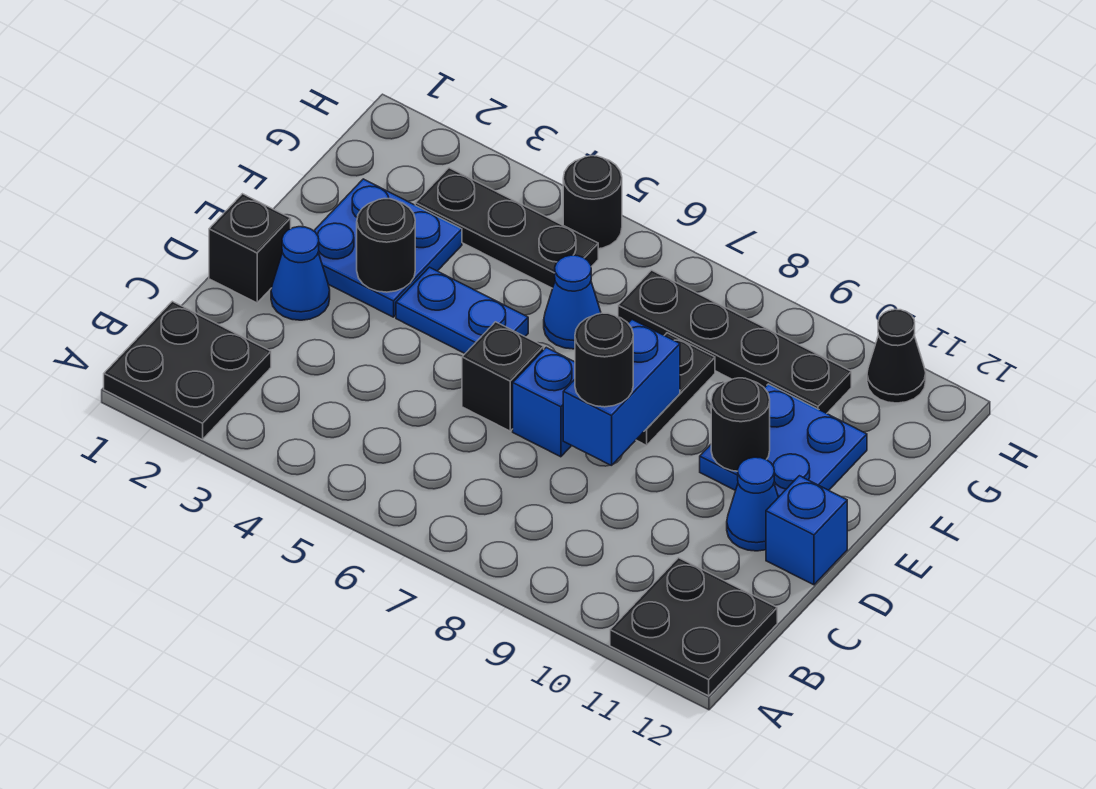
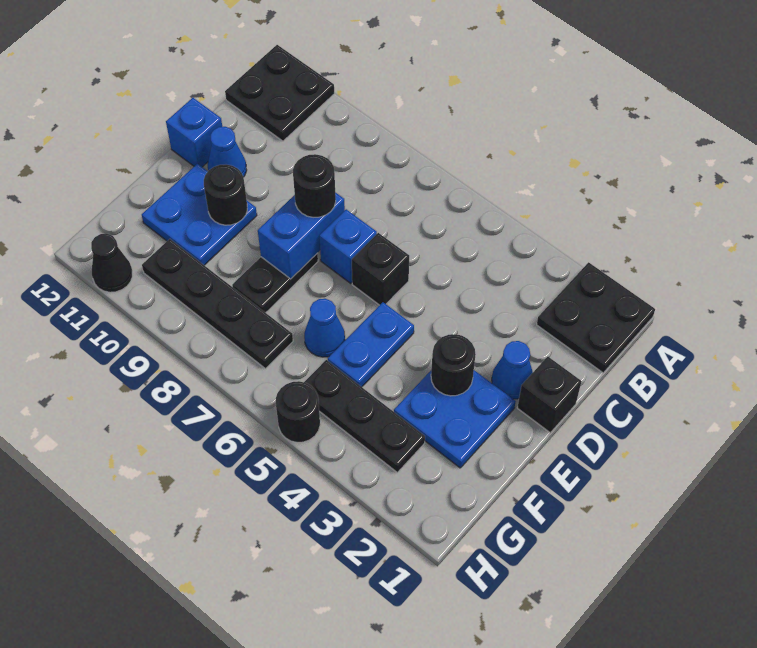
blue plate E4:E5 level 1 -> blue plate E5:F5 level 1

